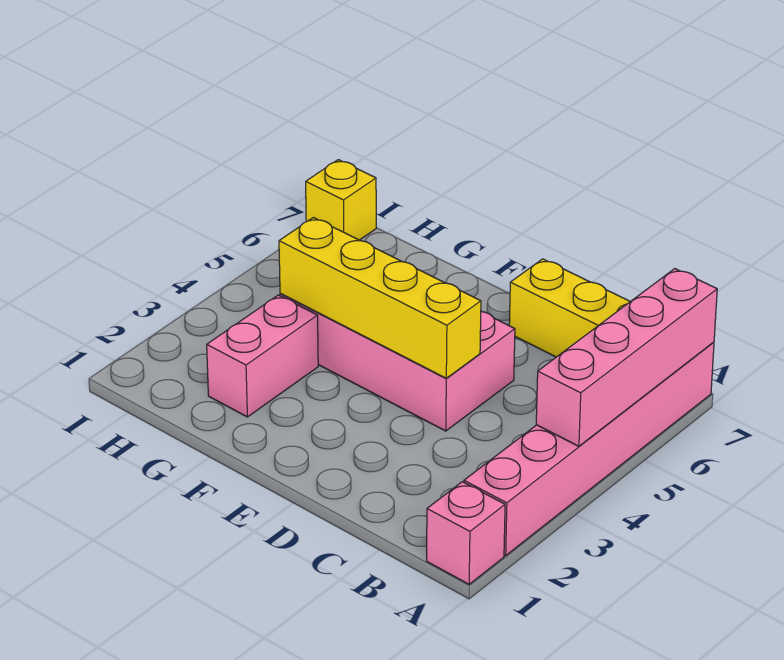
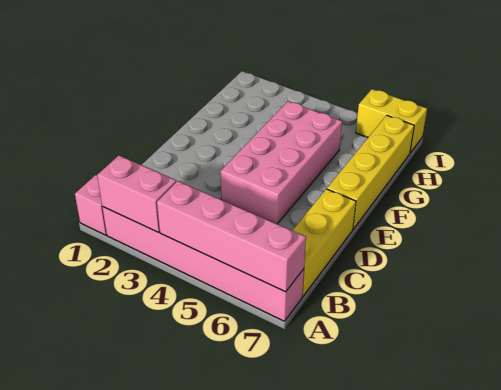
yellow brick D4:G4 level 2 -> yellow brick E7:H7 level 1
pink brick G2:G3 level 1 -> pink brick A2:A3 level 2
yellow brick I7 level 1 -> yellow brick I6:I7 level 1

